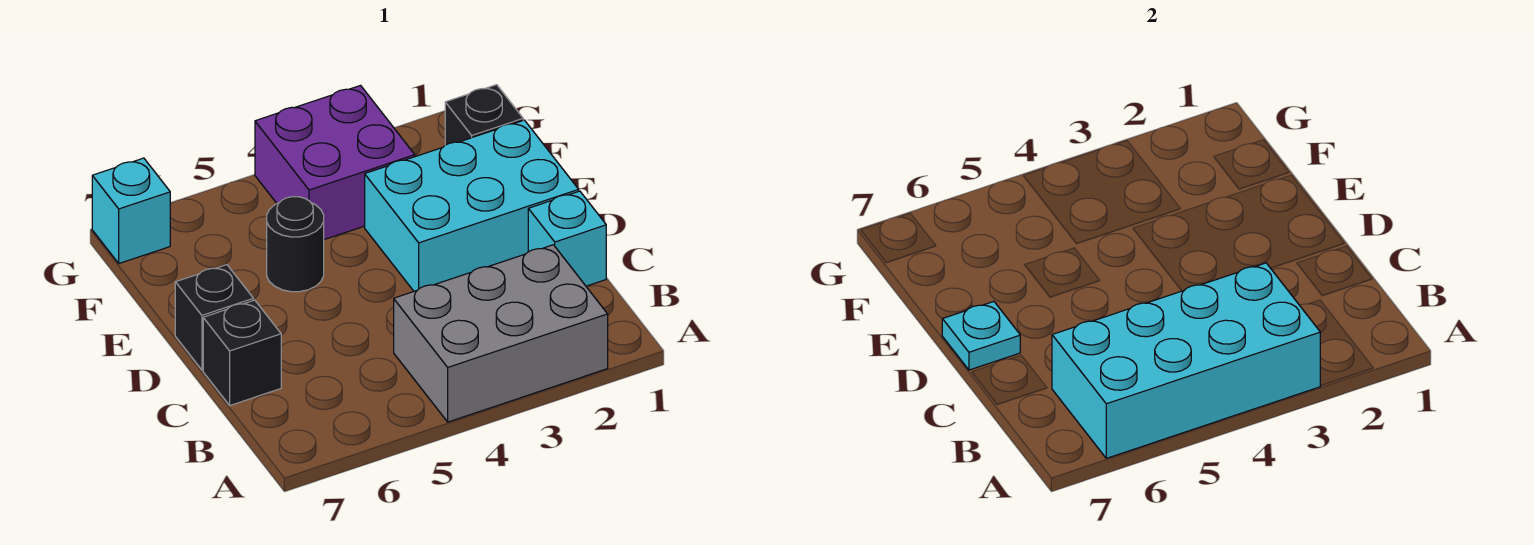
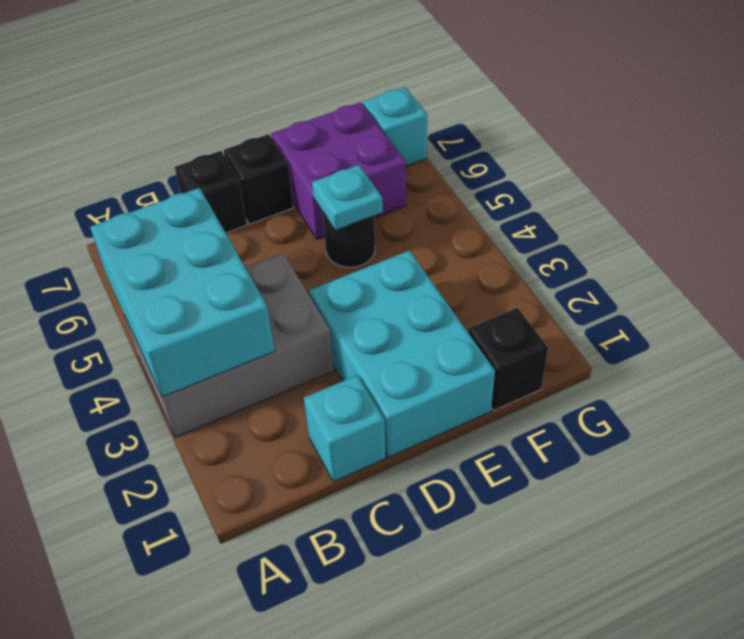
grey brick A2:B4 level 1 -> grey brick A3:C4 level 1
cyan brick A3:B6 level 2 -> cyan brick A3:B5 level 2
cyan plate D7 level 2 -> cyan plate E5 level 2
purple brick F3:G4 level 1 -> purple brick E6:F7 level 1

